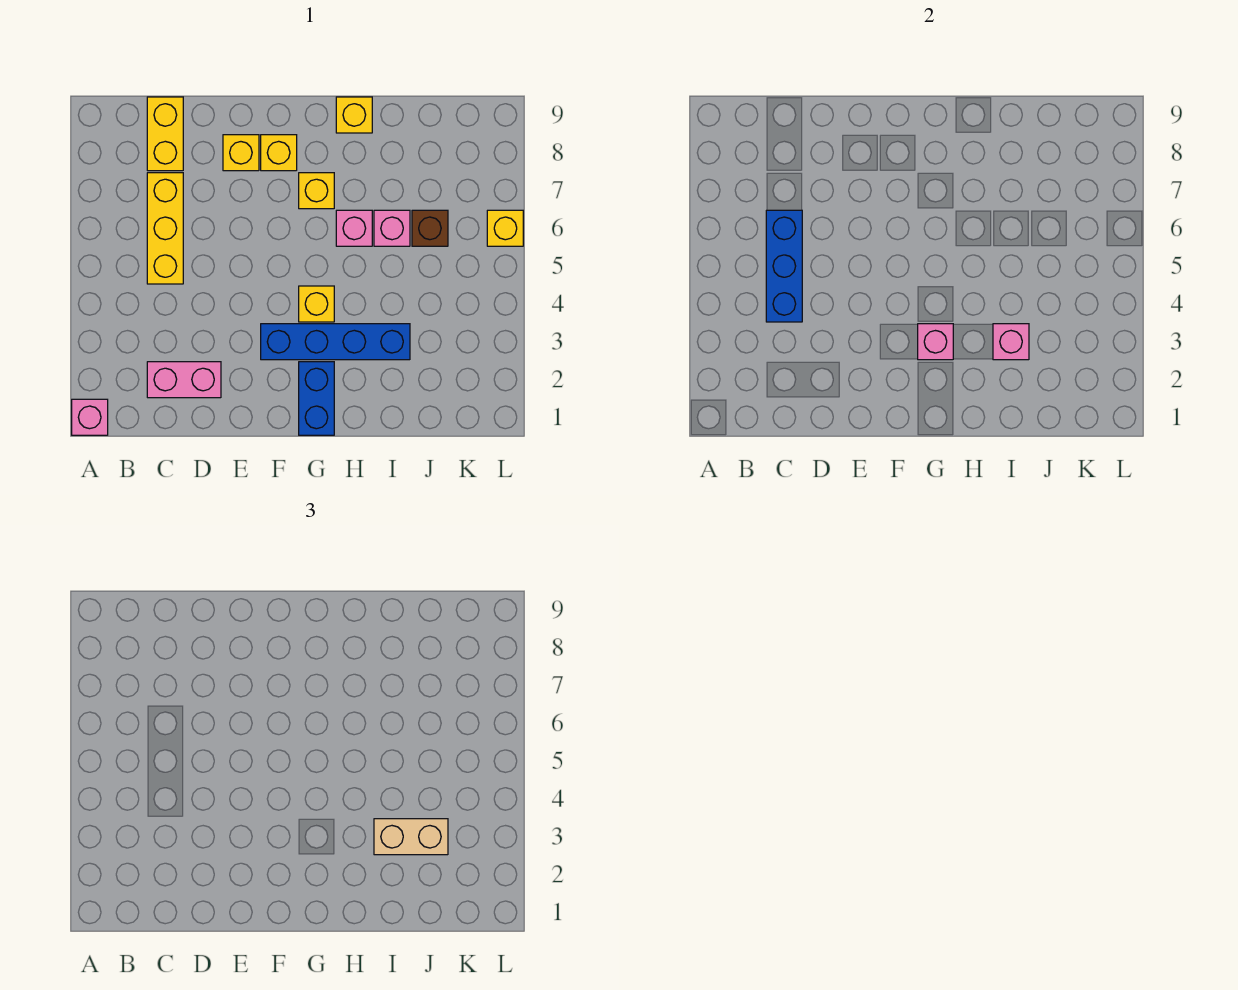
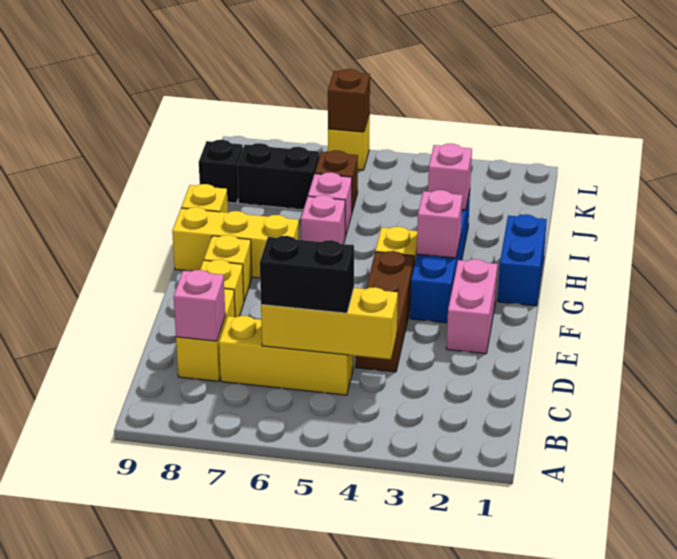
pink brick A1 level 1 -> pink brick C8 level 2
pink brick C2:D2 level 1 -> pink brick E2:F2 level 1
blue brick C4:C6 level 2 -> yellow brick C4:C6 level 2
none -> black brick C5:C6 level 3
yellow brick C8:C9 level 1 -> yellow brick C8:D8 level 1
none -> brown brick D4:F4 level 1
blue brick G1:G2 level 1 -> blue brick G1:H1 level 1
yellow brick G7 level 1 -> yellow brick G7:G9 level 1
tan brick I3:J3 level 3 -> none
none -> black brick J7:J8 level 1
none -> black brick J9 level 1
none -> brown brick L6 level 2

